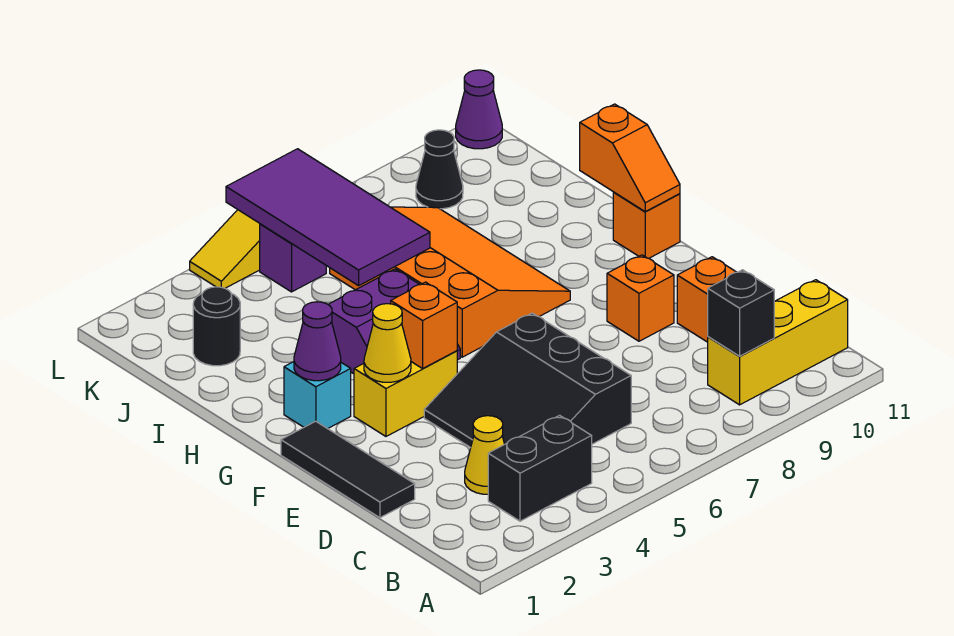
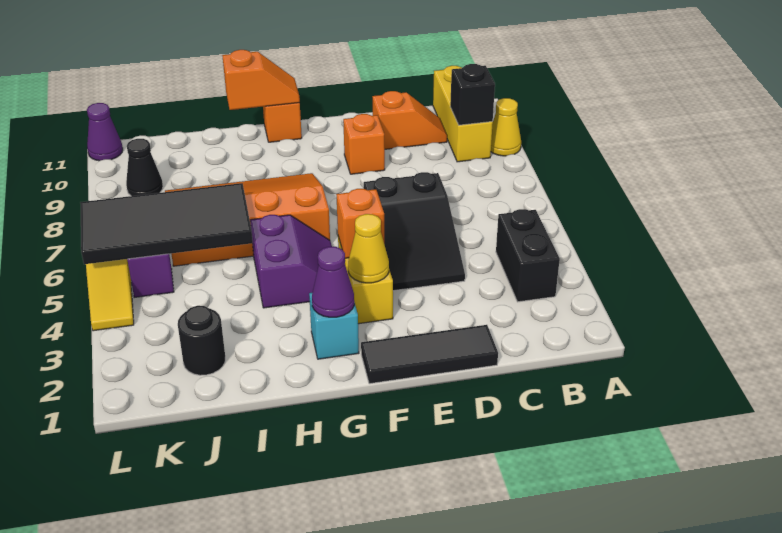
yellow cone C3 level 1 -> yellow cone A9 level 1
black slope C4:E6 level 1 top 6 -> black slope D4:E6 level 1 top 6
purple tile I5:L6 level 2 -> black tile I5:L6 level 2

